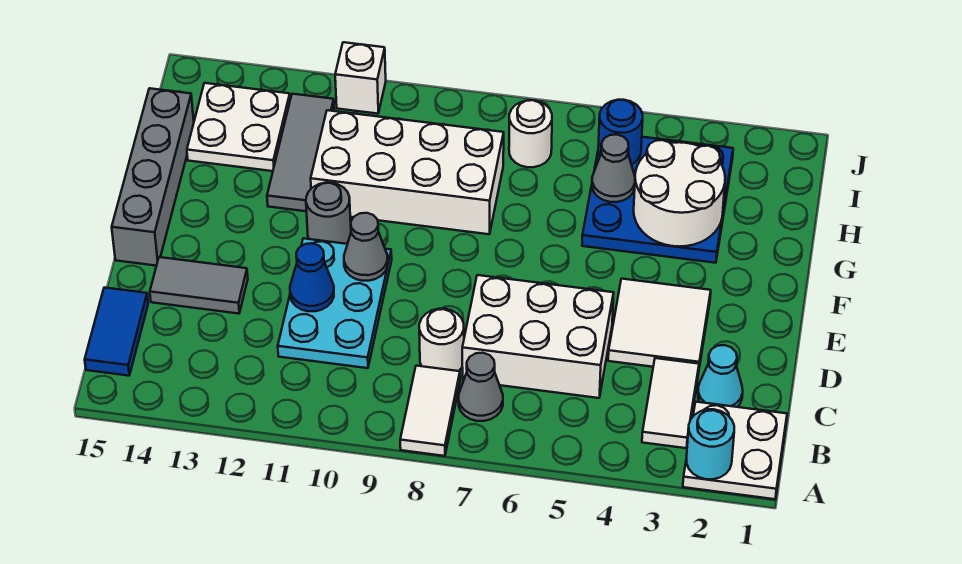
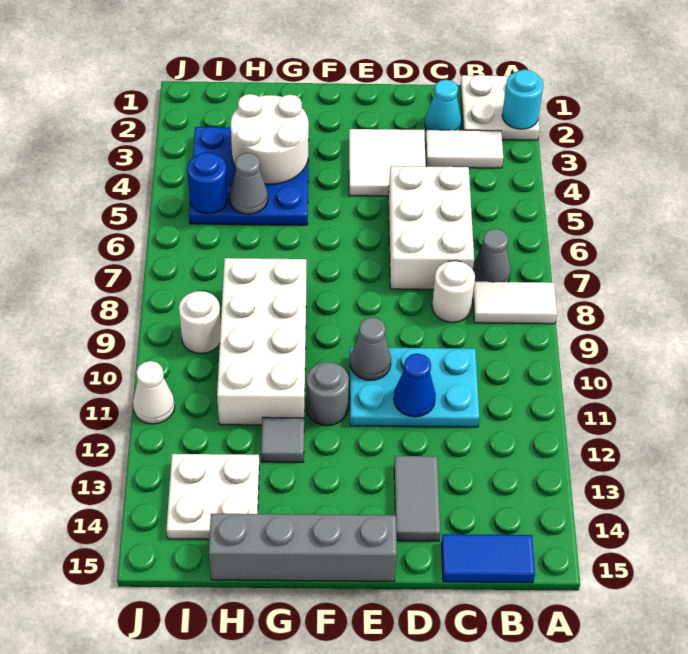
grey tile G12:I12 level 1 -> grey tile G12 level 1
white round brick I7 level 1 -> white round brick I9 level 1
white brick J11 level 1 -> white cone J11 level 1

